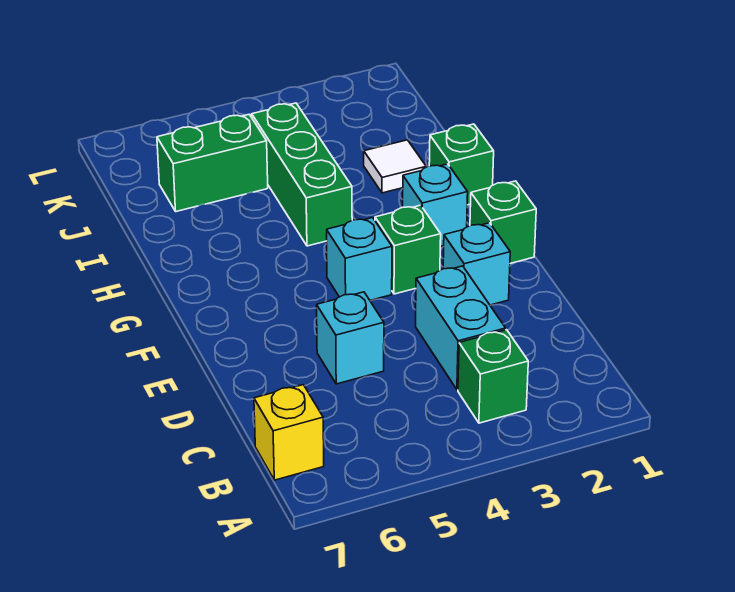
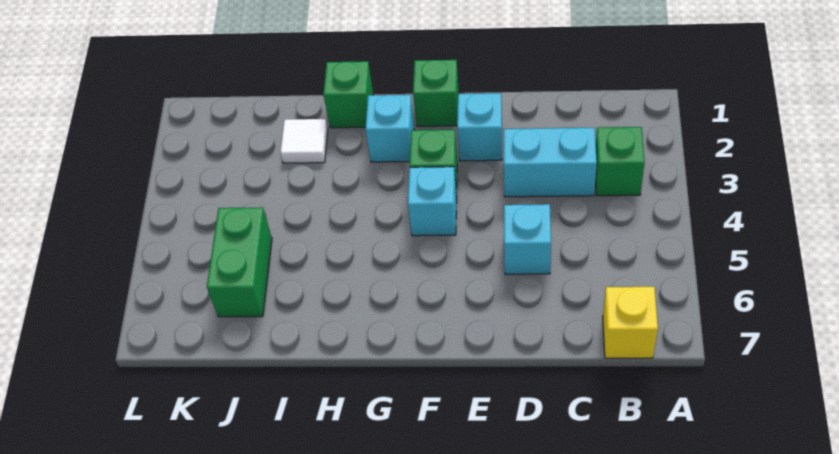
green brick H4:J4 level 1 -> none

